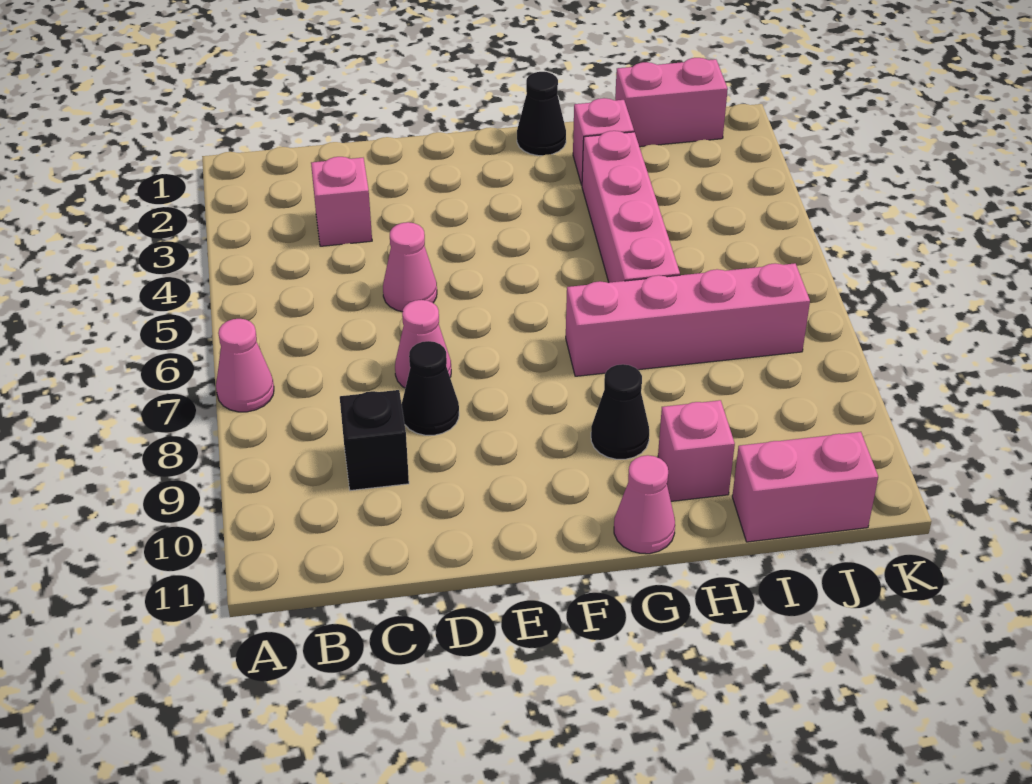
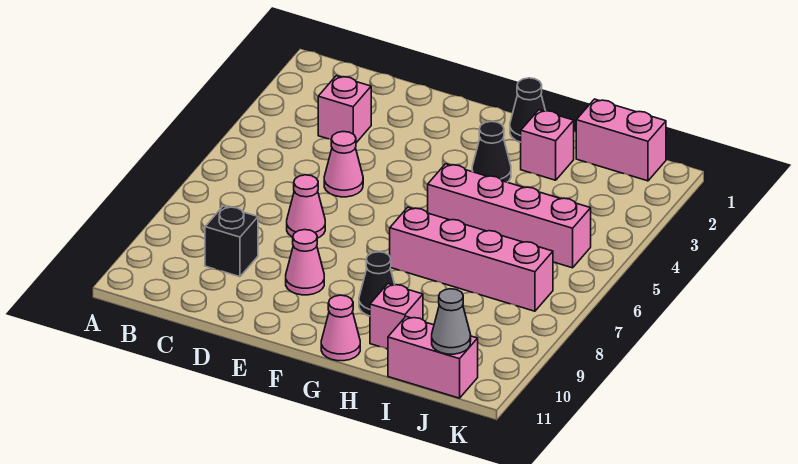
pink cone A7 level 1 -> pink cone E9 level 1
black cone D8 level 1 -> black cone G3 level 1
pink brick H3:H6 level 1 -> pink brick G5:J5 level 1
none -> grey cone J11 level 2

